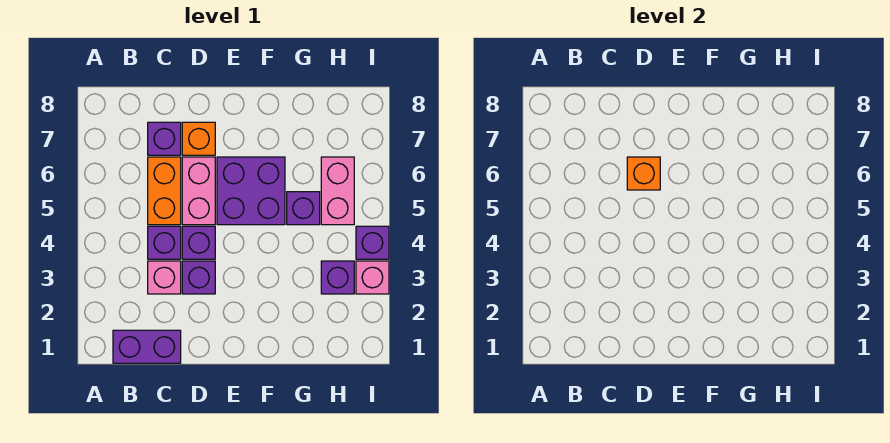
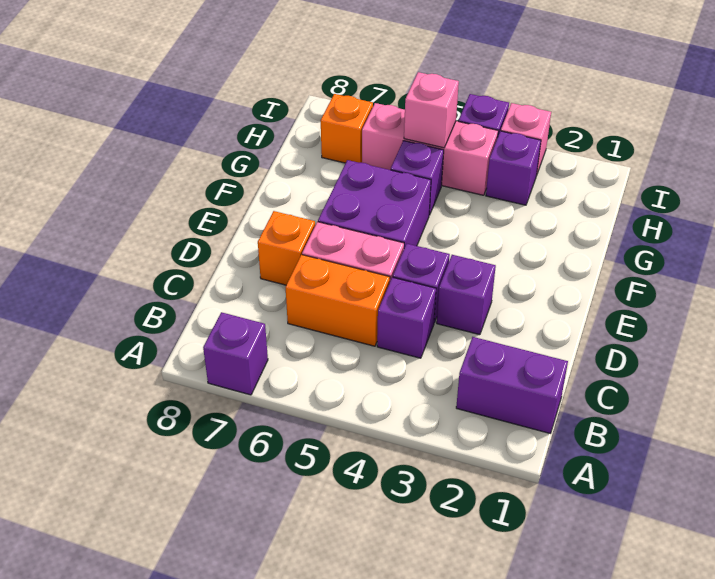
purple brick B1:C1 level 1 -> purple brick B1:B2 level 1
pink brick C3 level 1 -> pink brick H5 level 2
purple brick C7 level 1 -> purple brick A7 level 1
orange brick D6 level 2 -> orange brick H7 level 1
pink brick H5:H6 level 1 -> pink brick H4:H6 level 1

